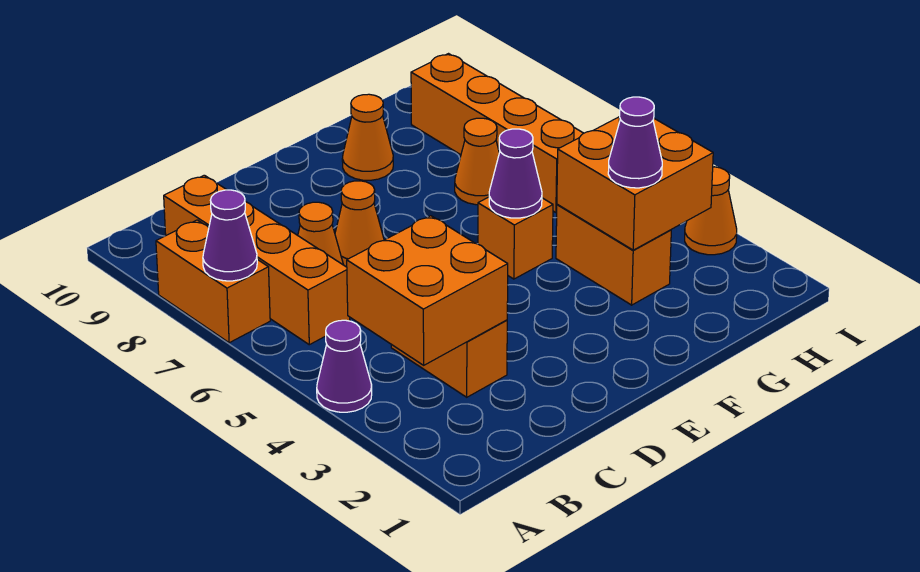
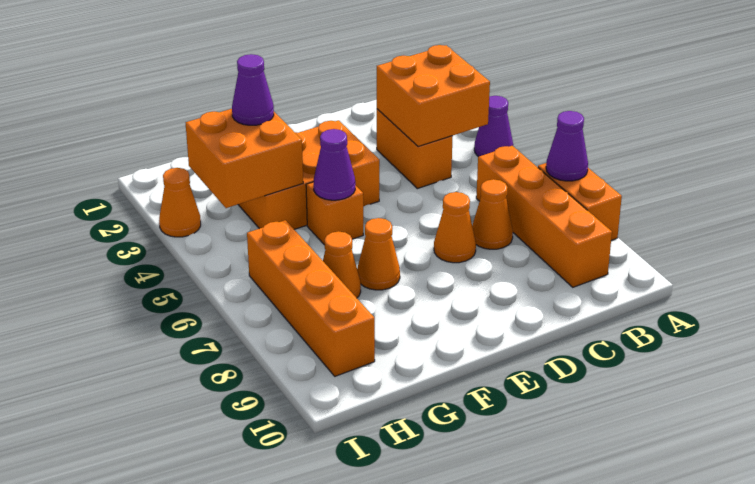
orange cone F9 level 1 -> orange cone F7 level 1
orange brick G3:G4 level 1 -> orange brick E3:G4 level 1

